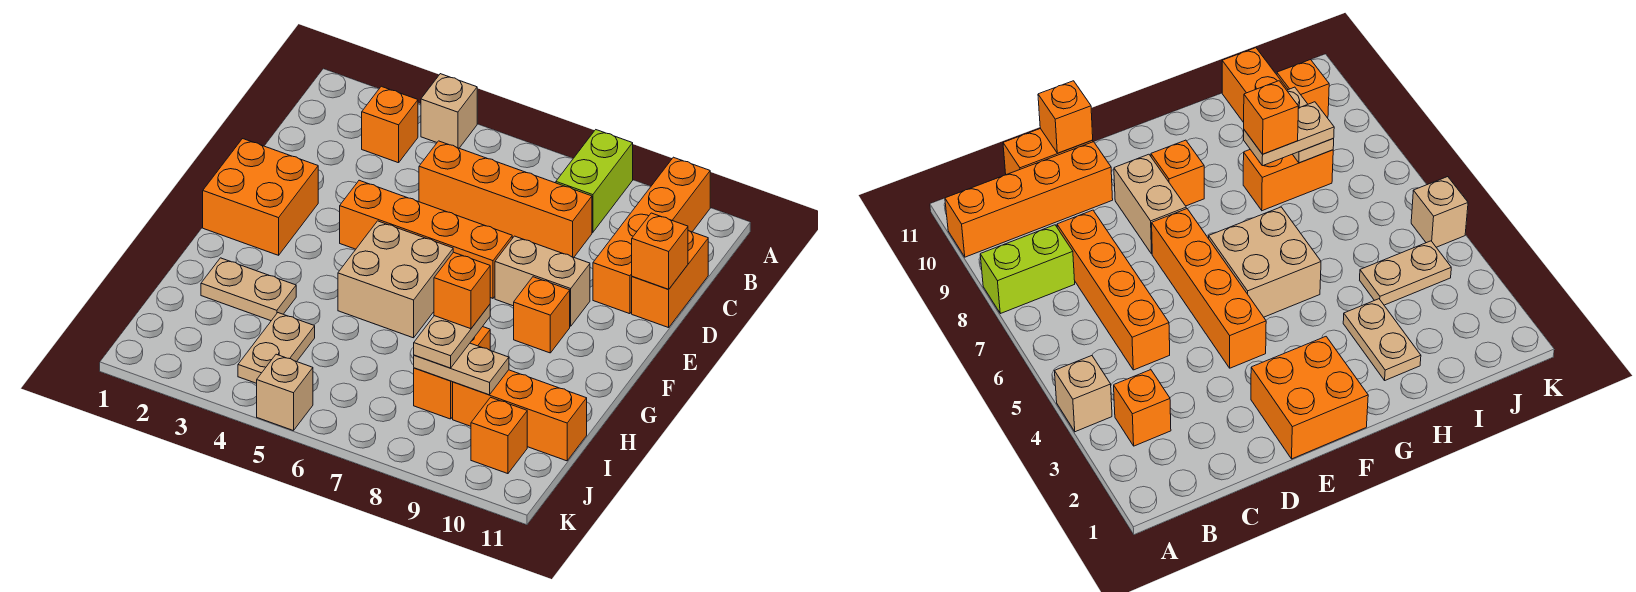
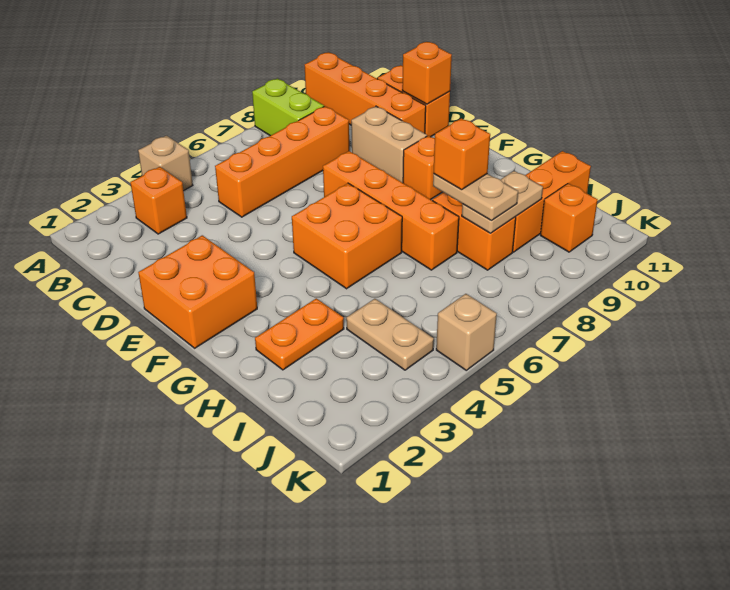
orange brick E4:E7 level 1 -> orange brick E7:H7 level 1
tan brick E8:E9 level 1 -> tan brick D9:E9 level 1
tan brick F5:G6 level 1 -> orange brick F5:G6 level 1
tan plate H2:H3 level 1 -> orange plate H2:H3 level 1

